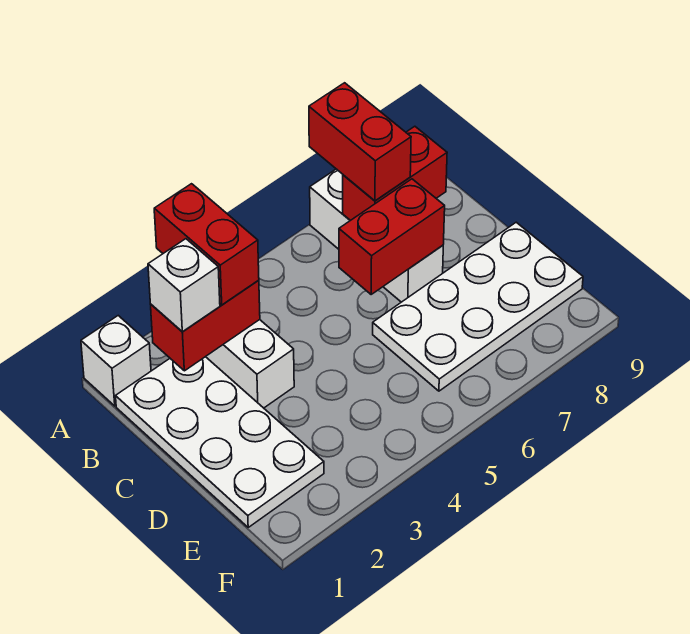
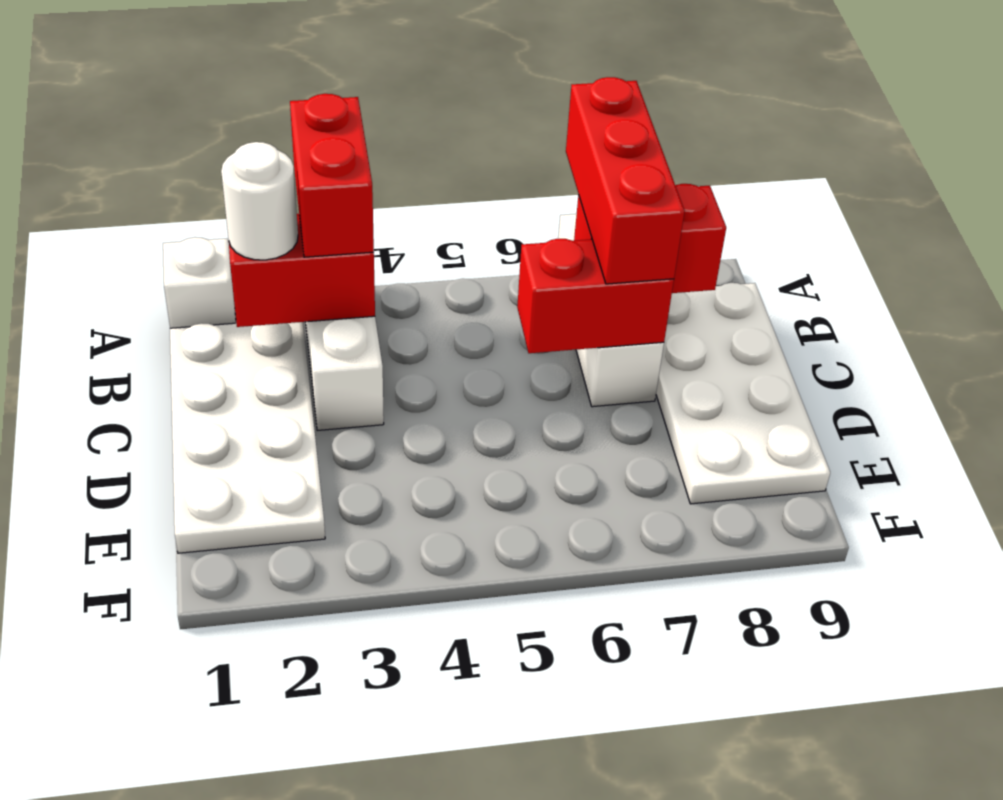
red brick A7:B7 level 3 -> red brick A7:C7 level 3
white brick B2 level 3 -> white round brick B2 level 3
white plate D6:E9 level 1 -> white plate B8:E9 level 1

